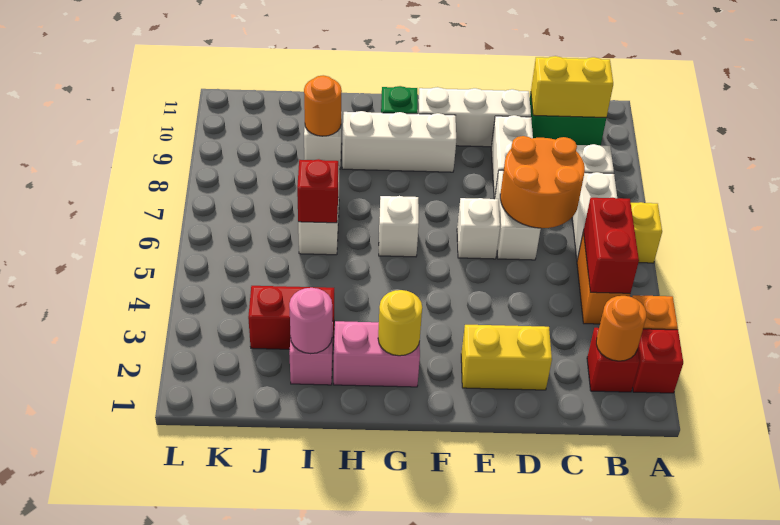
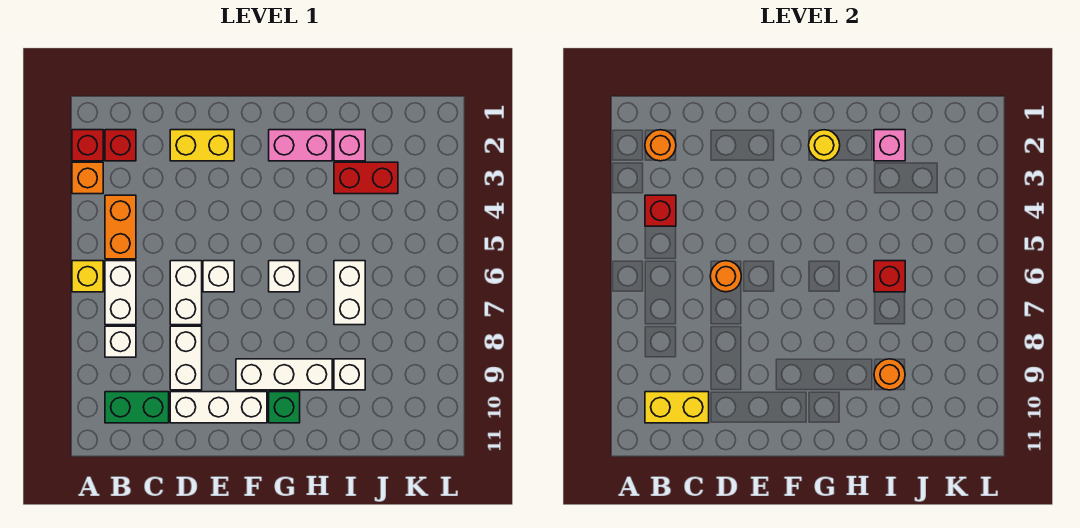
red brick B4:B5 level 2 -> red brick B4 level 2
orange round brick C6:D7 level 2 -> orange round brick D6 level 2
pink round brick I2 level 2 -> pink brick I2 level 2

